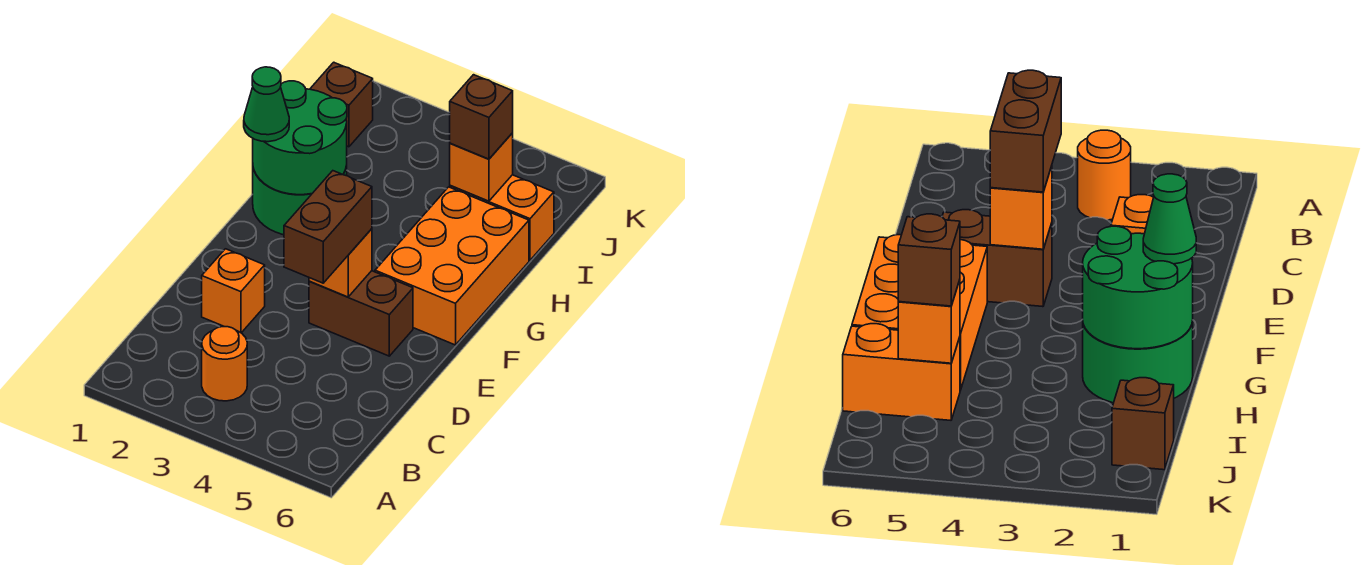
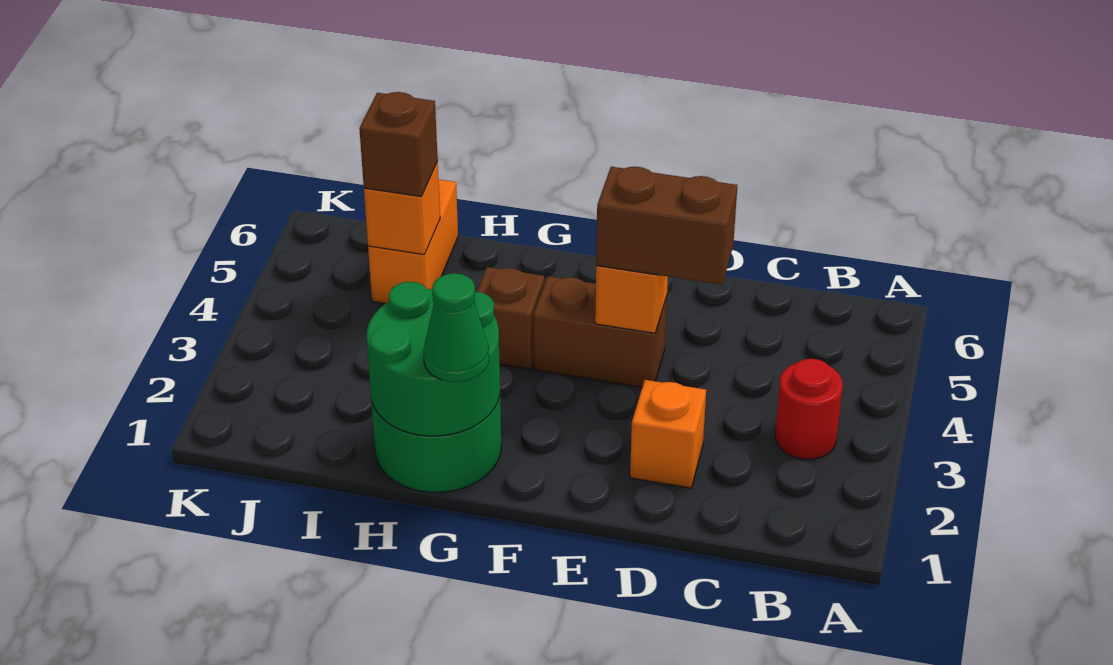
orange round brick B3 level 1 -> red round brick B3 level 1
brown brick E4:E5 level 1 -> brown brick E4:F4 level 1
orange brick F5:H6 level 1 -> none
brown brick J1 level 1 -> brown brick G4 level 1

